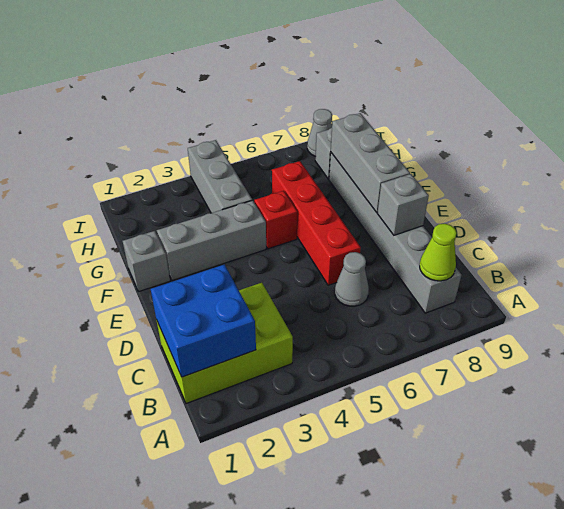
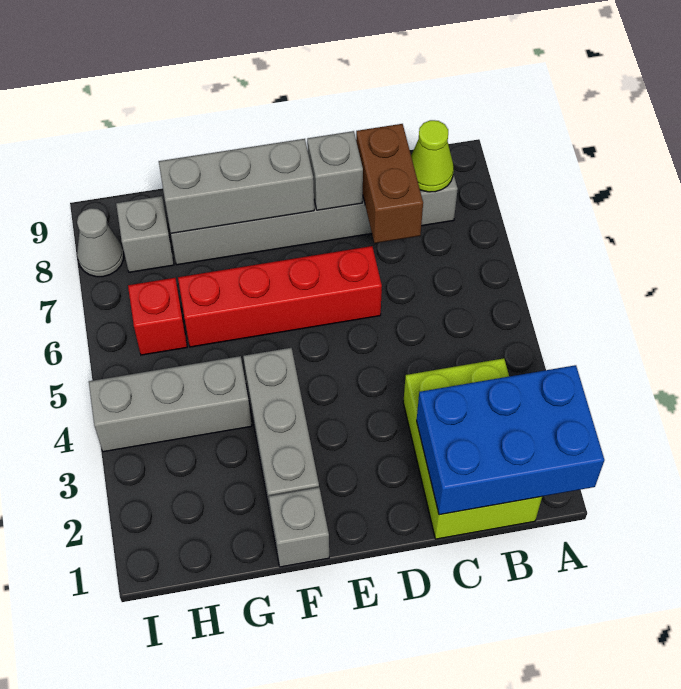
blue brick B1:C2 level 2 -> blue brick A1:C2 level 2
grey cone C6 level 1 -> none
none -> brown brick C7:C8 level 2
red brick F5 level 1 -> red brick H6 level 1

